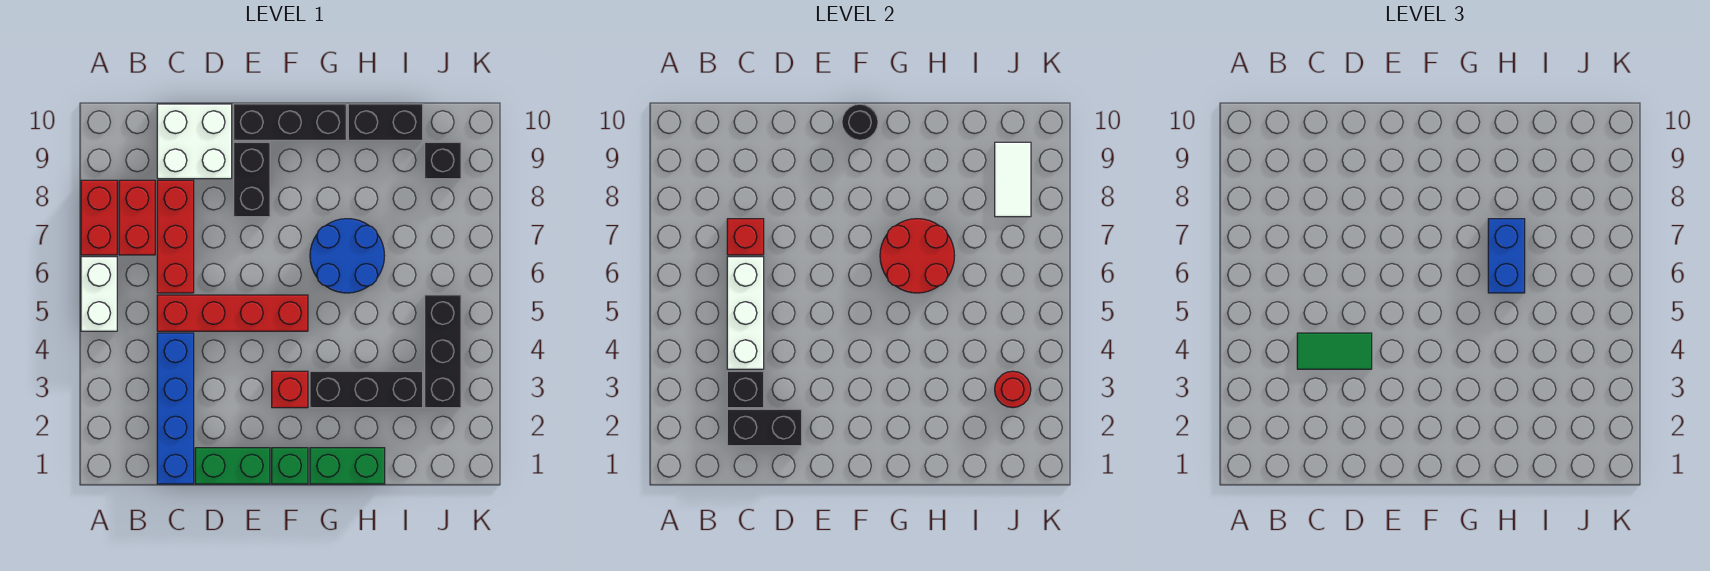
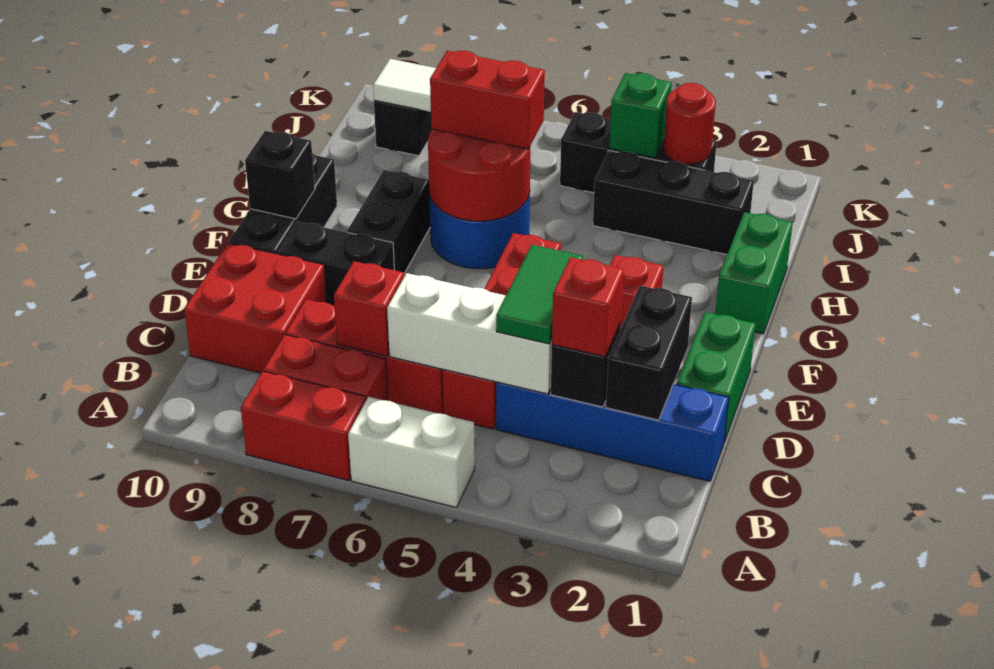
none -> red brick C3 level 3
white brick C9:D10 level 1 -> red brick C9:D10 level 1
green brick F1 level 1 -> green brick J4 level 2
black round brick F10 level 2 -> black brick F10 level 2
black brick G3:I3 level 1 -> black brick I2:I4 level 1
blue brick H6:H7 level 3 -> red brick H6:H7 level 3
black brick H10:I10 level 1 -> black brick F8:G8 level 1

